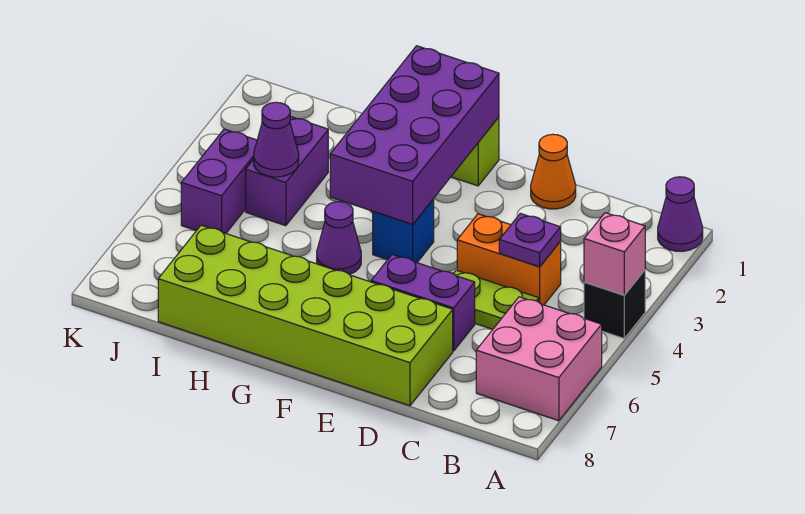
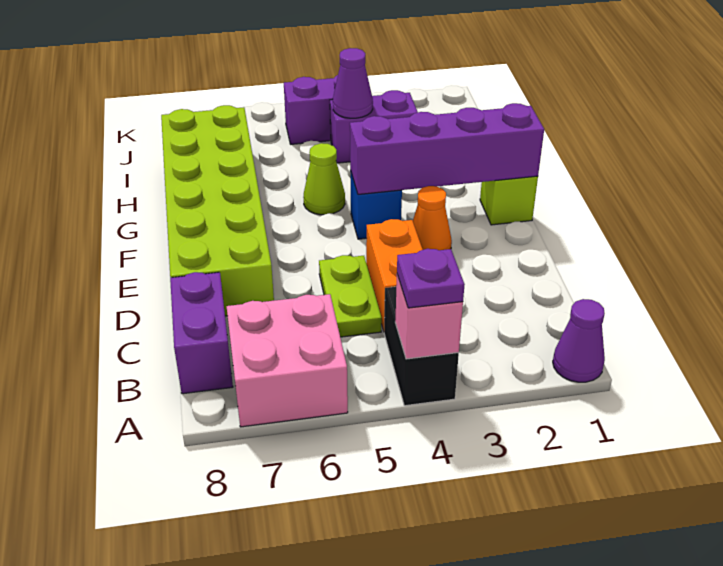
black brick A4 level 1 -> black brick A4:B4 level 1
purple plate C4 level 2 -> purple plate A4 level 3
orange cone D1 level 1 -> orange cone E3 level 1
purple brick D6:E6 level 1 -> purple brick B8:C8 level 1
purple brick F1:G4 level 2 -> purple brick F1:F4 level 2
purple cone G5 level 1 -> lime cone G5 level 1

